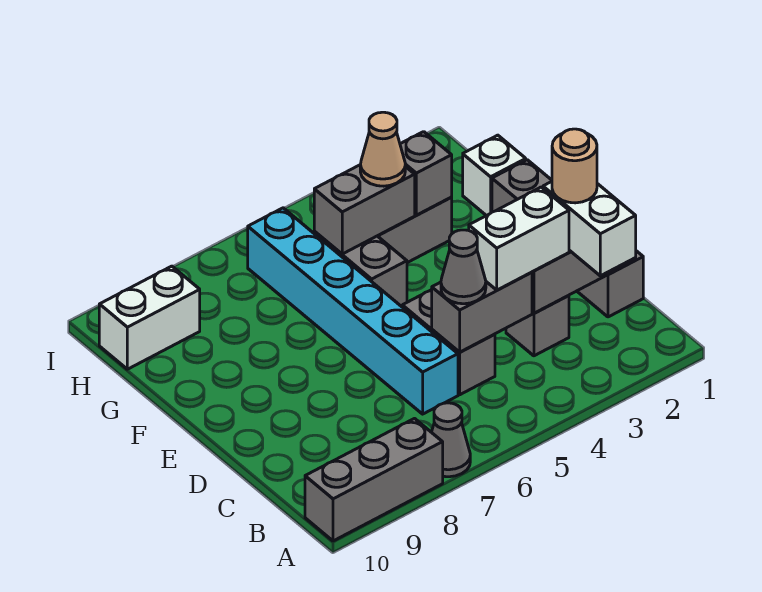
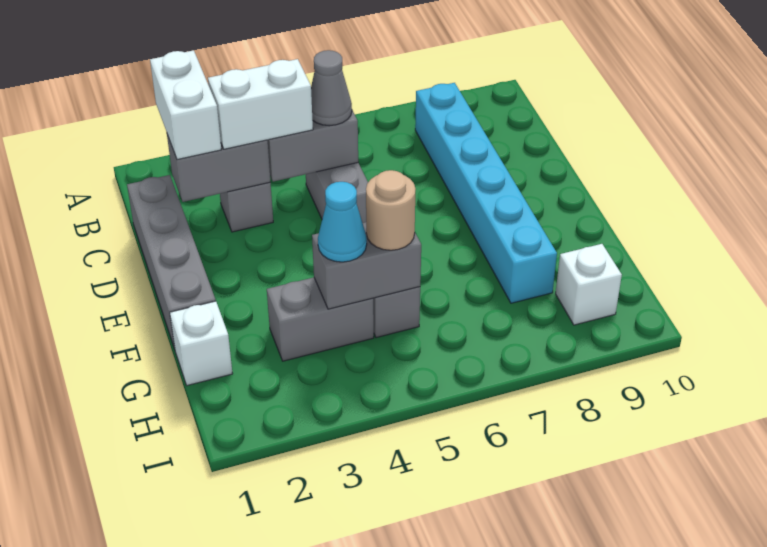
grey cone A7 level 1 -> none
grey brick A8:A10 level 1 -> none
tan round brick C2 level 4 -> tan round brick G5 level 3
cyan brick C6:H6 level 1 -> cyan brick B8:G8 level 1
grey brick G3 level 2 -> none
tan cone G4 level 3 -> cyan cone G4 level 3
white brick H9:H10 level 1 -> white brick H9 level 1

